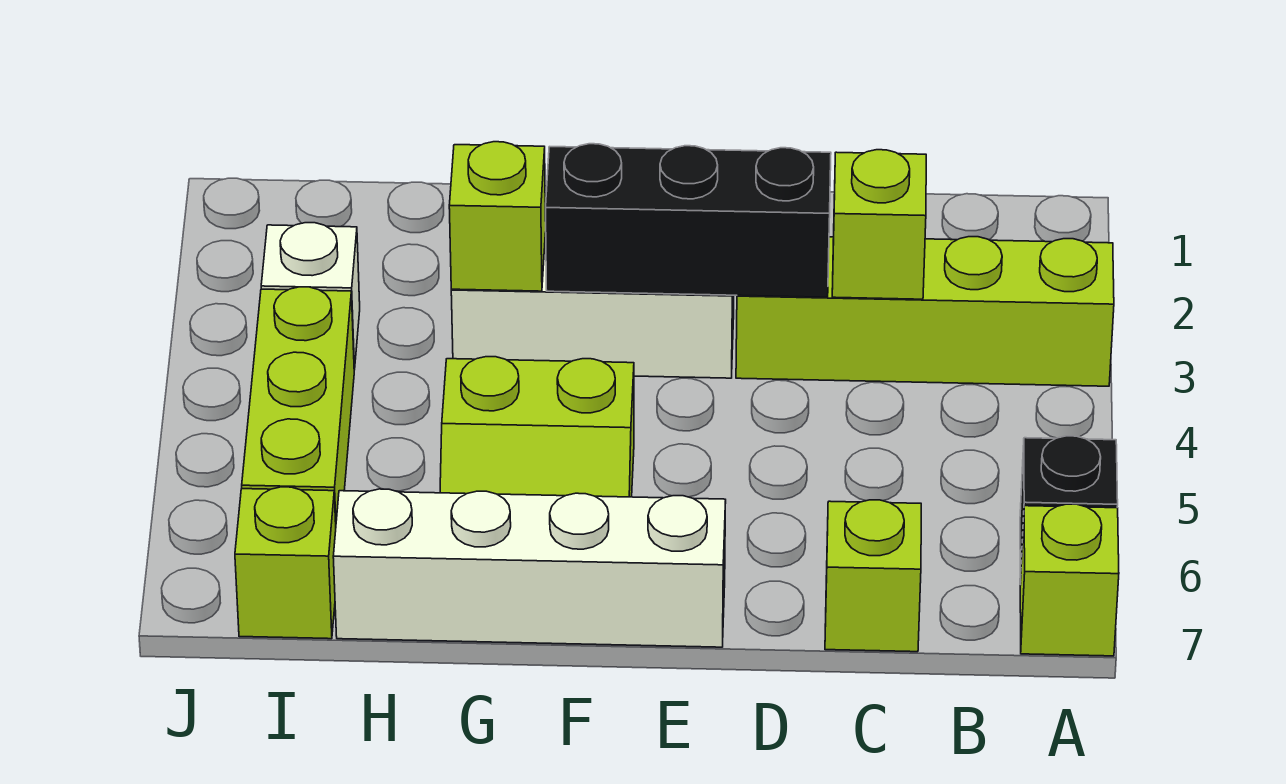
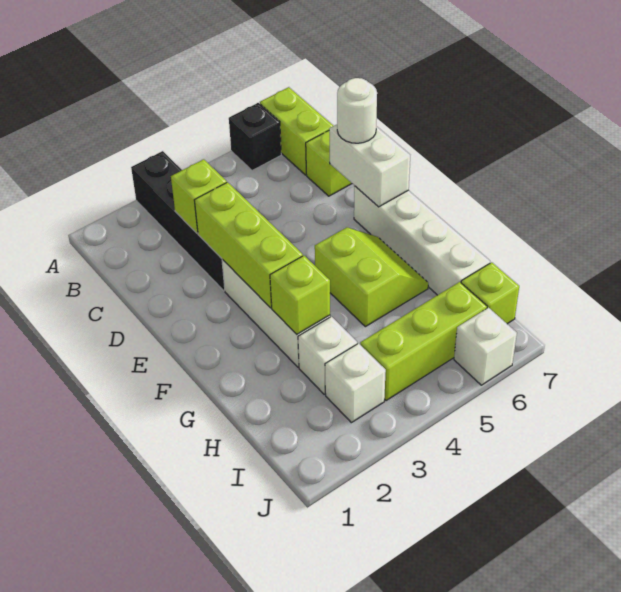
lime brick A3:D3 level 1 -> black brick A3:D3 level 1
lime brick A7 level 1 -> lime brick A7:B7 level 1
black brick D3:F3 level 2 -> lime brick D3:F3 level 2
none -> white brick D7:E7 level 2
none -> white round brick D7 level 3
none -> white brick H3 level 1
none -> white brick J6 level 1

